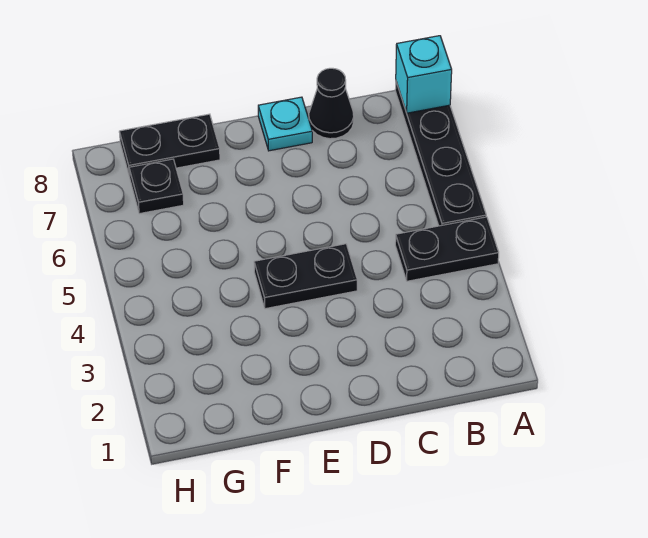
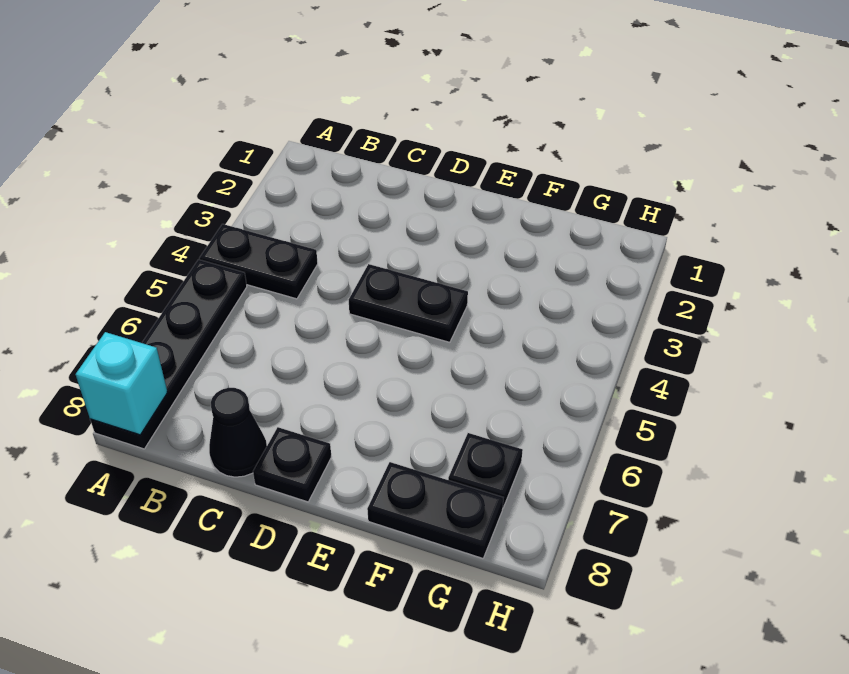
cyan plate D8 level 1 -> black plate D8 level 1

